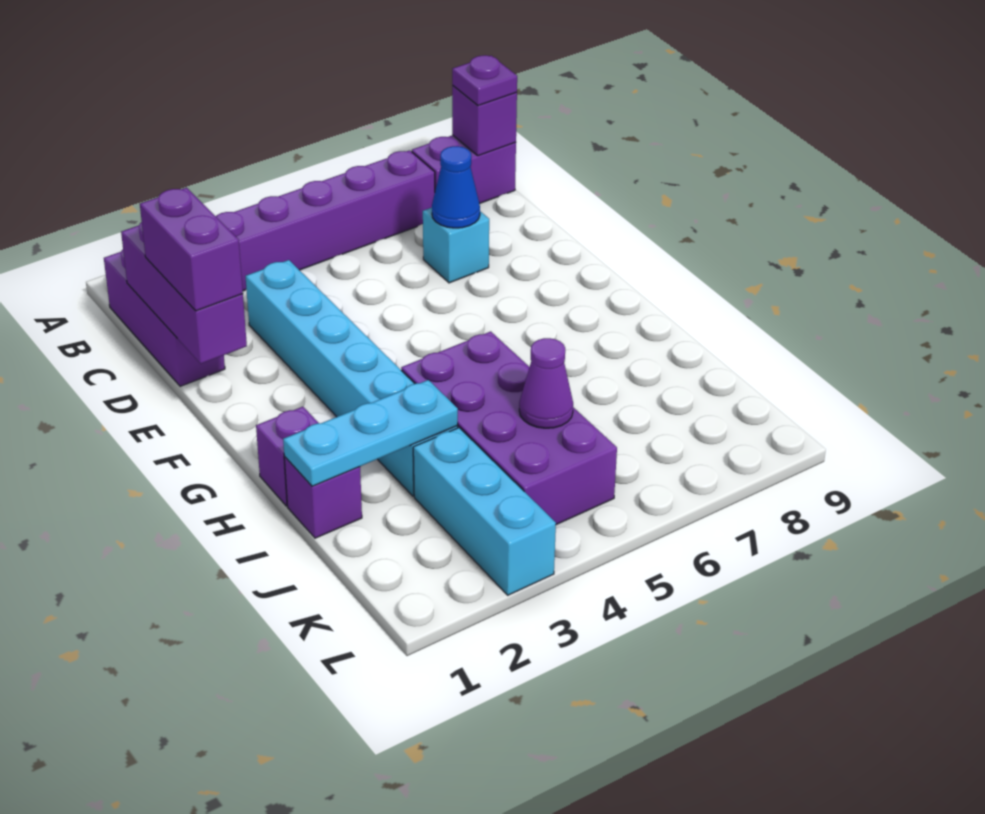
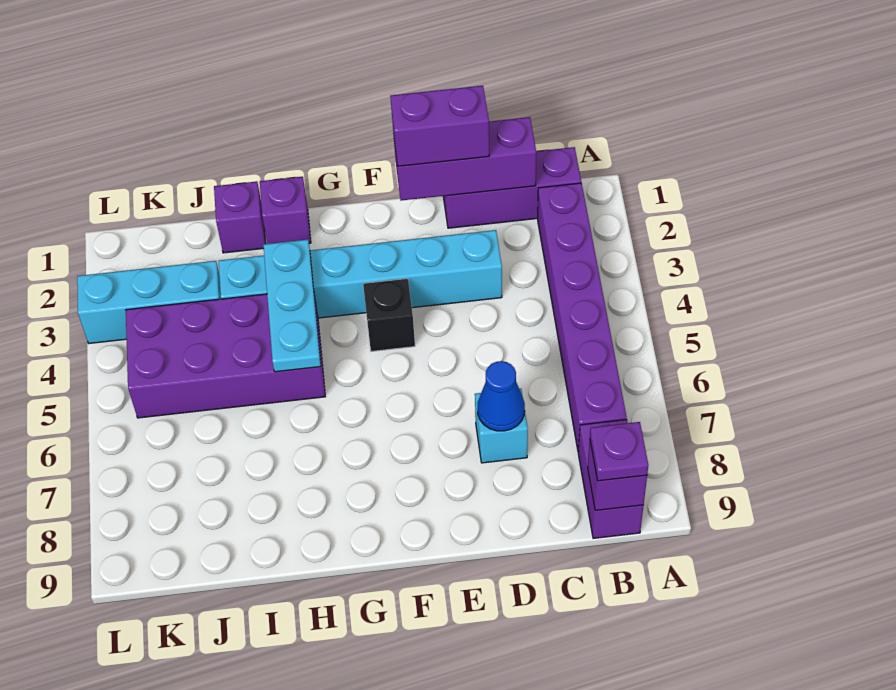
none -> black brick F4 level 1
cyan plate I1:I3 level 2 -> cyan plate H3:H5 level 2
purple cone J5 level 2 -> none

